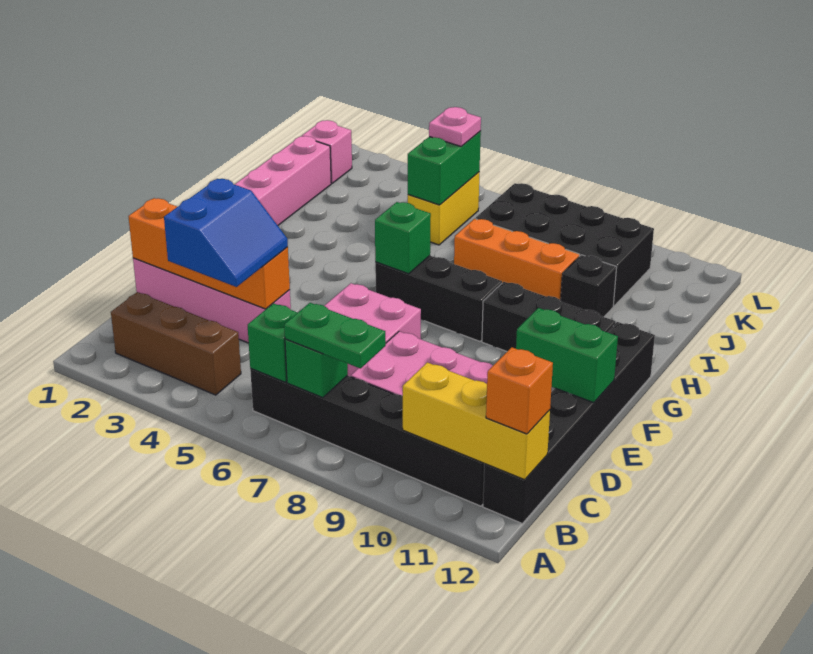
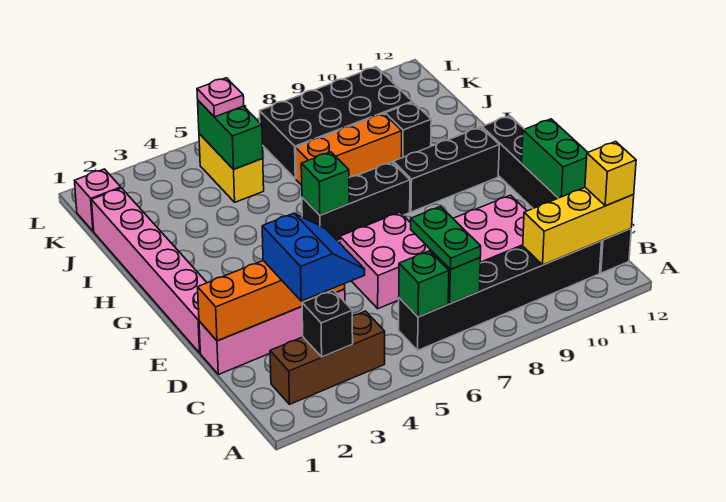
none -> black brick B3 level 2
green plate B7:B8 level 3 -> green plate B7:C7 level 3
orange brick B12 level 3 -> yellow brick B12 level 3
green brick E11:E12 level 2 -> green brick D12:E12 level 2

